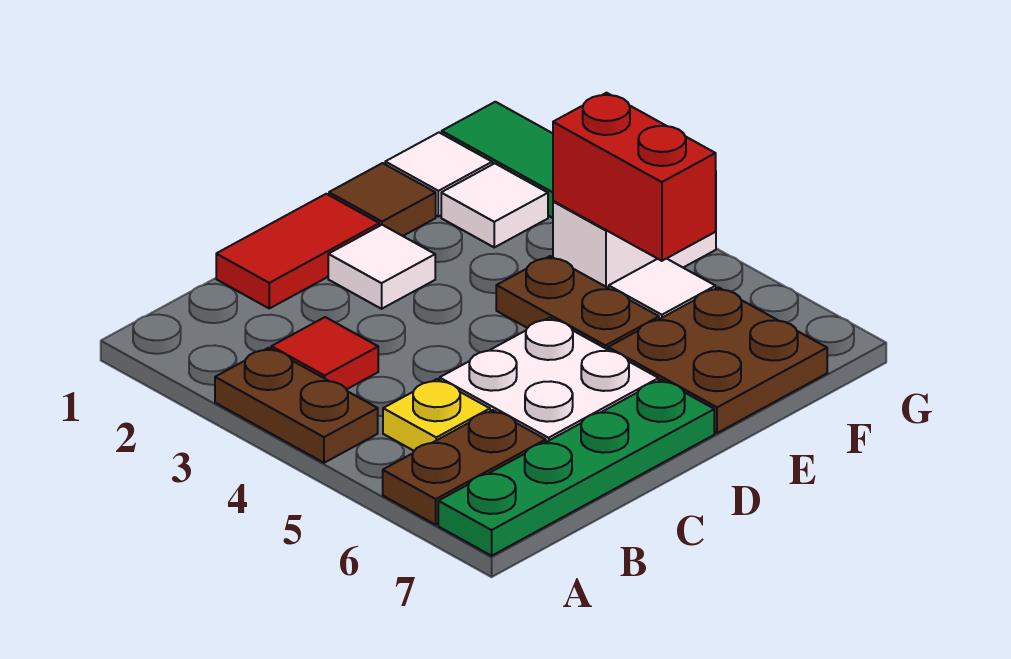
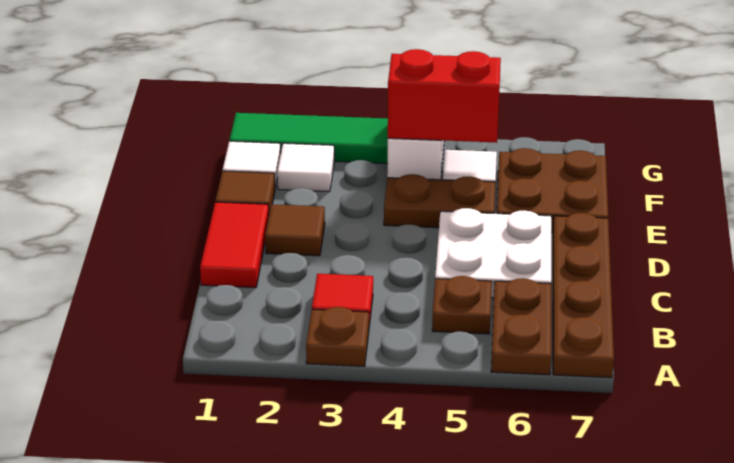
brown plate A3:A4 level 1 -> brown plate A3 level 1
green plate A7:D7 level 1 -> brown plate A7:D7 level 1
yellow plate B5 level 1 -> brown plate B5 level 1
white tile D2 level 1 -> brown tile D2 level 1

